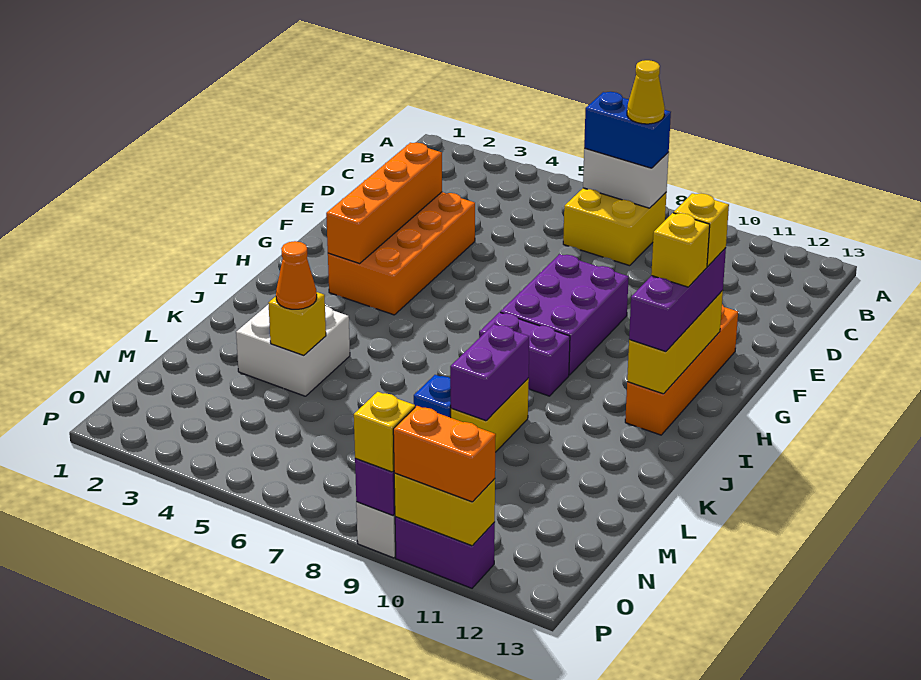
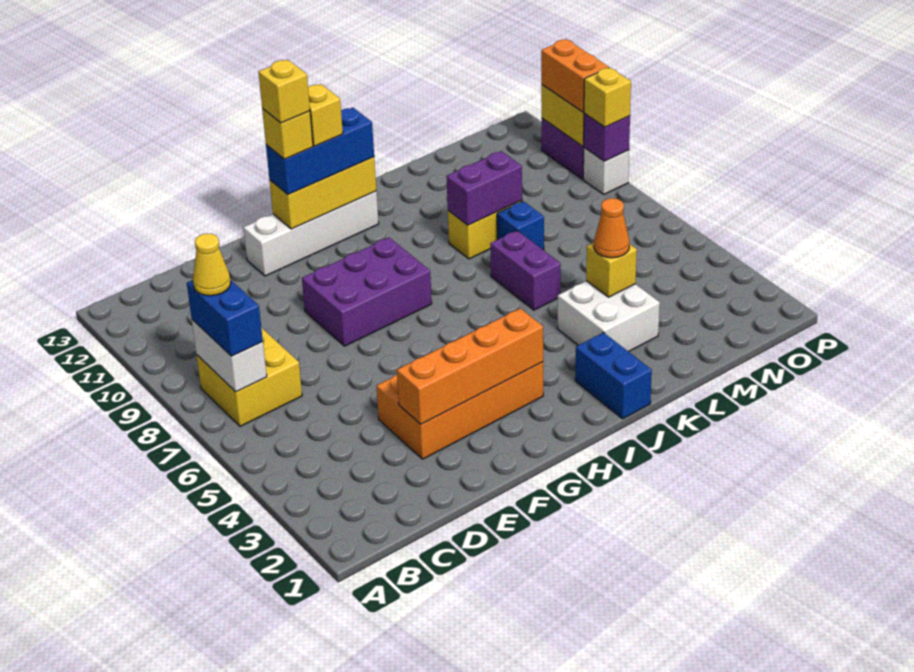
orange brick F12:I12 level 1 -> white brick F12:I12 level 1
purple brick G12:I12 level 3 -> blue brick G12:I12 level 3
none -> yellow brick G12 level 5
purple brick I8:I9 level 1 -> purple brick K6:K7 level 1
none -> blue brick J1:J2 level 1

